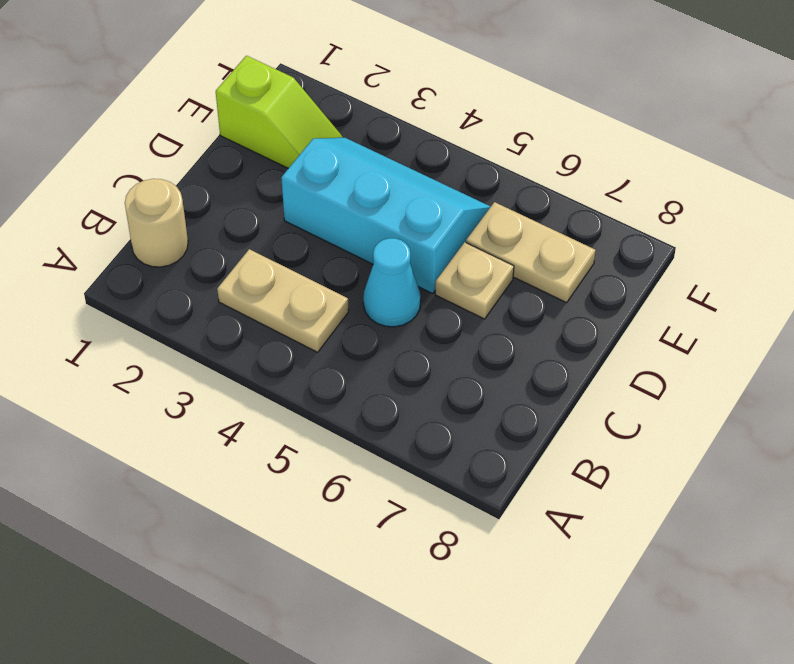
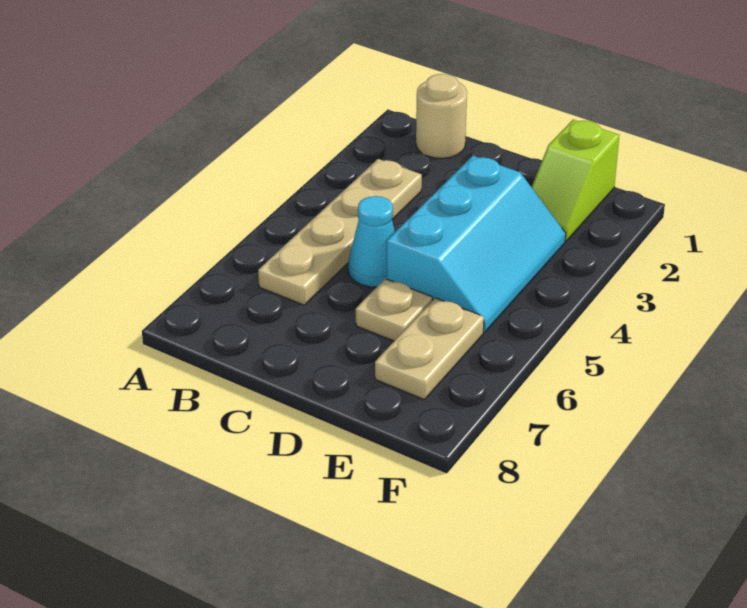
tan plate B3:B4 level 1 -> tan plate B3:B6 level 1

